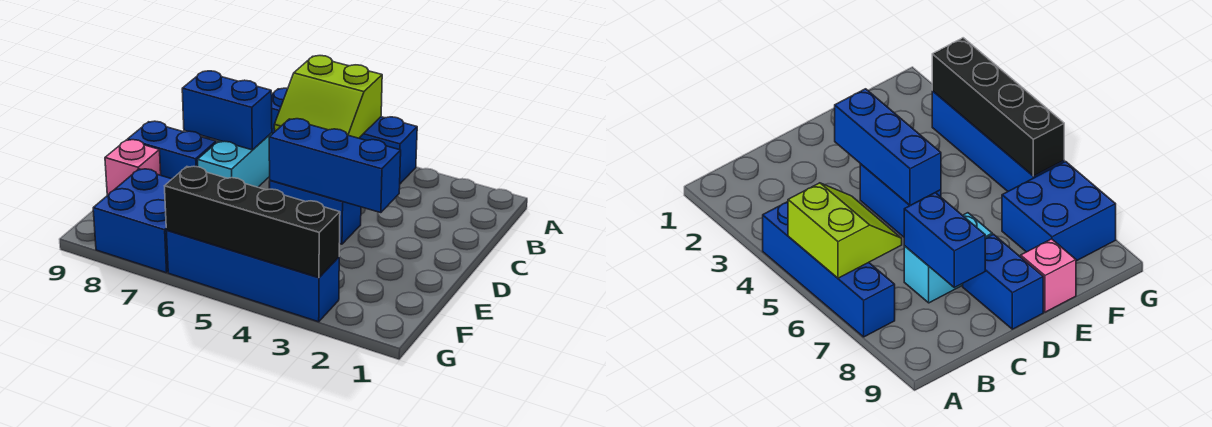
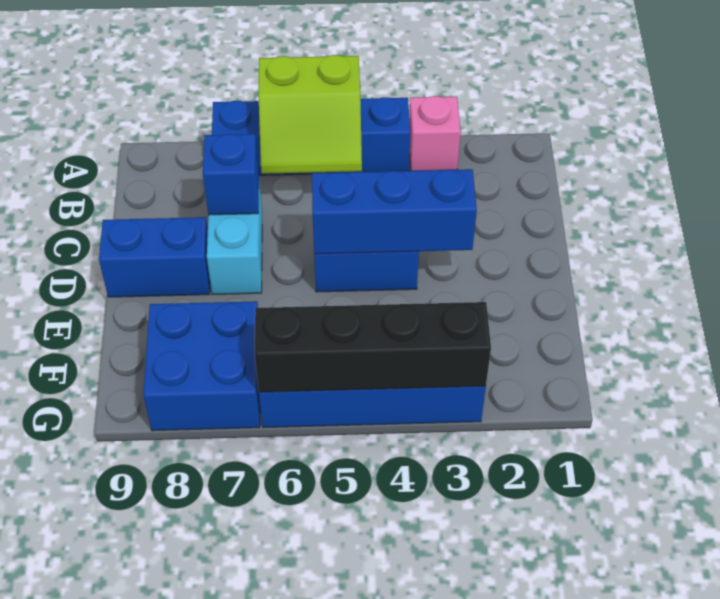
blue brick C7:C8 level 2 -> blue brick C7 level 2
pink brick E9 level 1 -> pink brick A3 level 1

